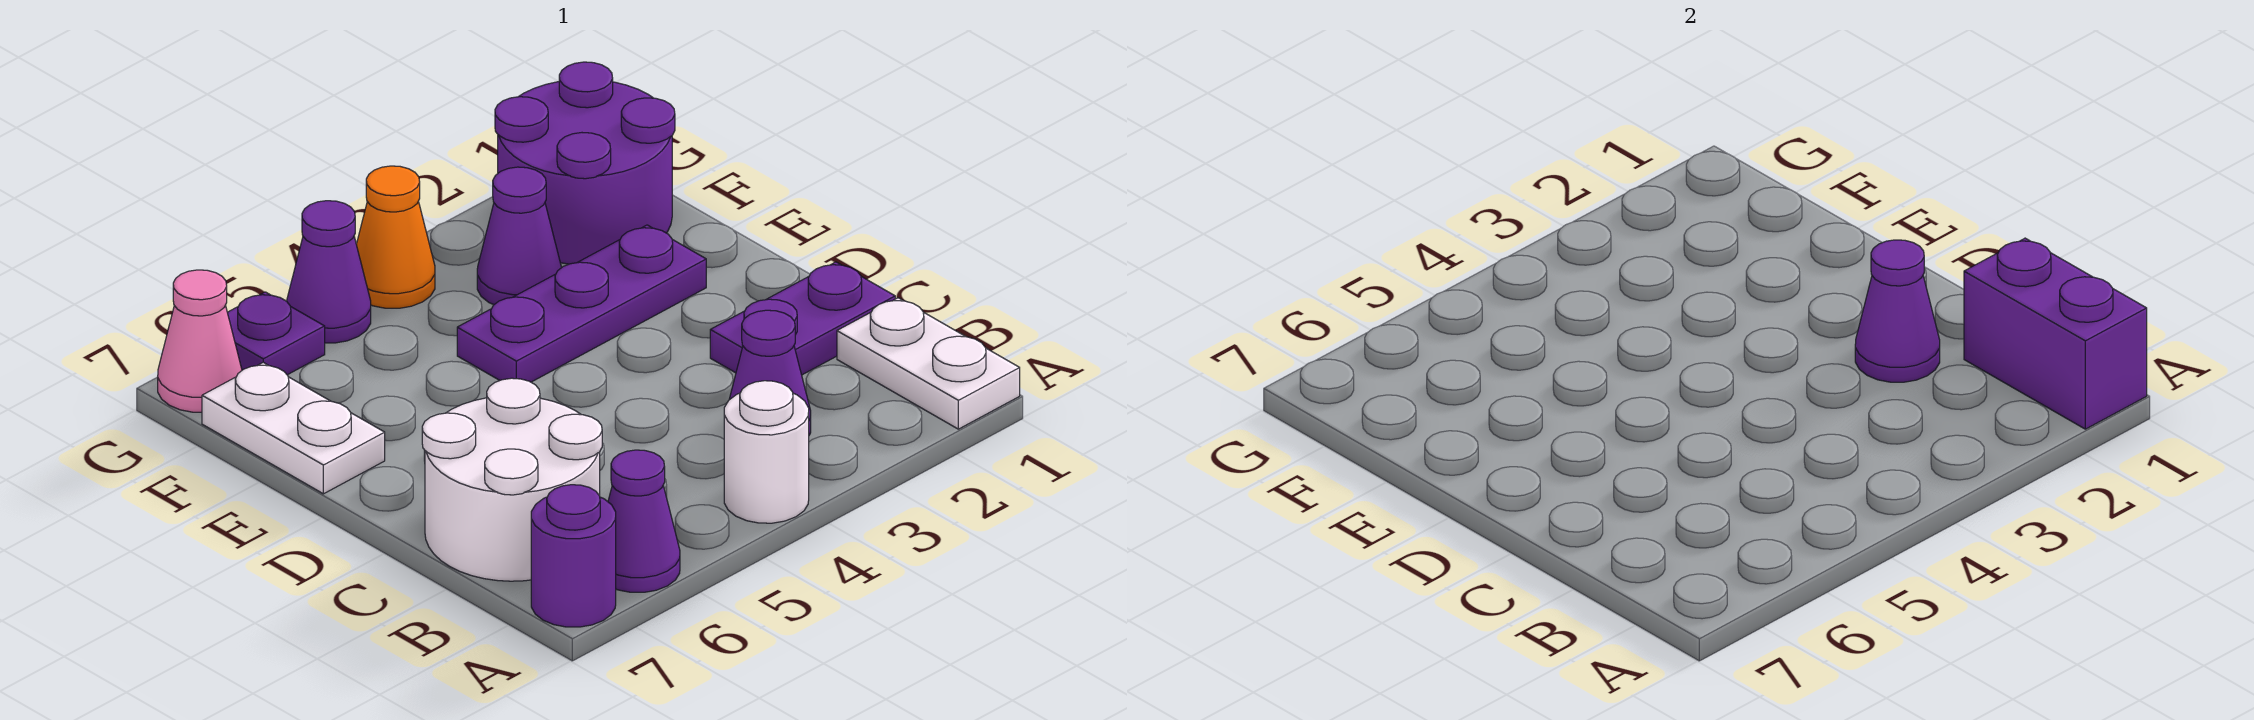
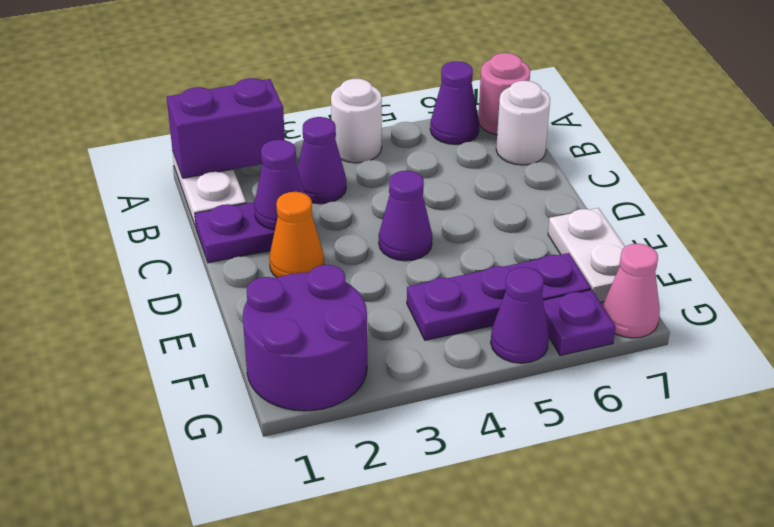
purple brick A1:B1 level 2 -> purple brick A1:A2 level 2
purple round brick A7 level 1 -> pink round brick A7 level 1
white round brick B6:C7 level 1 -> white round brick B7 level 1
purple plate E2:E4 level 1 -> purple plate F4:F6 level 1
purple cone F3 level 1 -> purple cone D4 level 1
orange cone G4 level 1 -> orange cone D2 level 1

